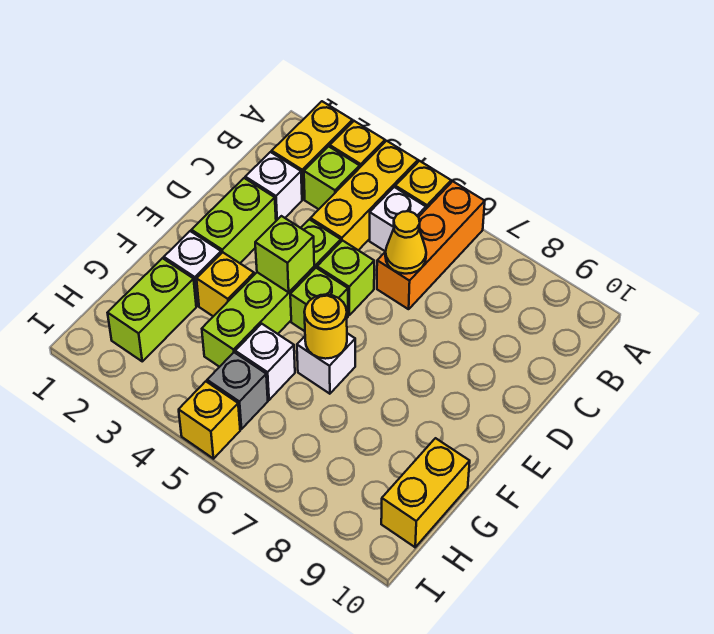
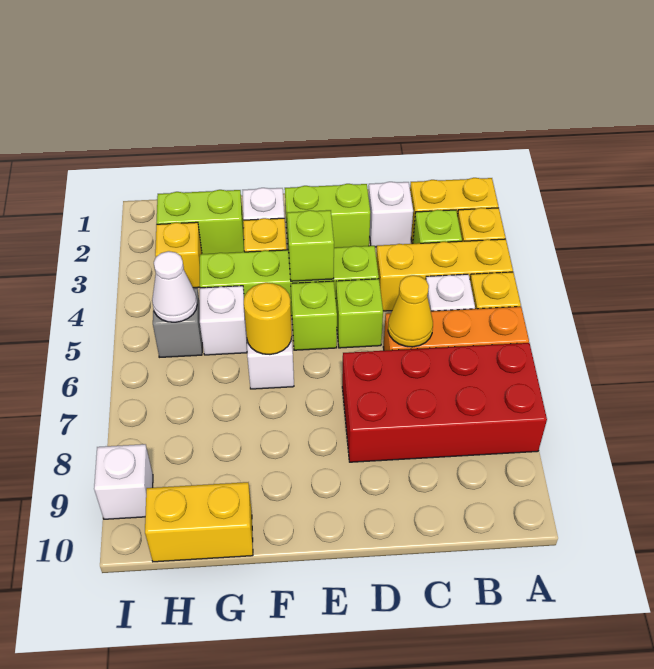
none -> red brick A7:D8 level 1
none -> white cone H5 level 2
yellow brick I5 level 1 -> yellow brick H3 level 1
none -> white brick I9 level 1

